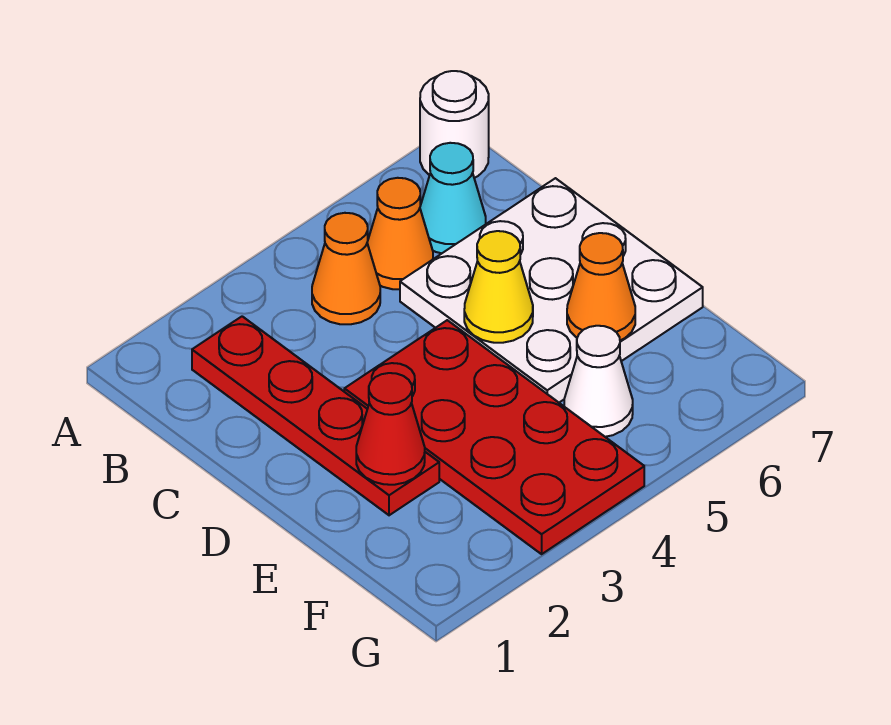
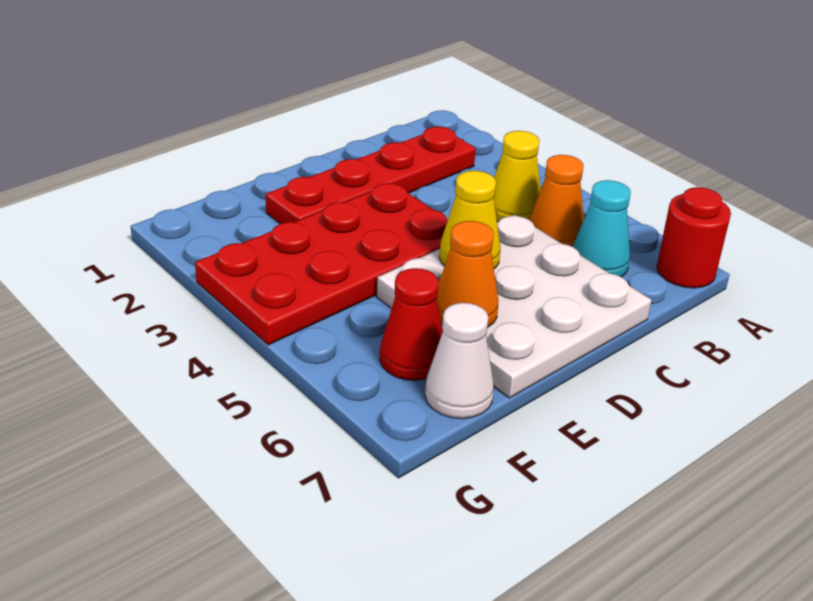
white round brick A7 level 1 -> red round brick A7 level 1
orange cone B4 level 1 -> yellow cone B4 level 1
red cone E2 level 2 -> red cone F6 level 1
white cone F5 level 1 -> white cone F7 level 1

